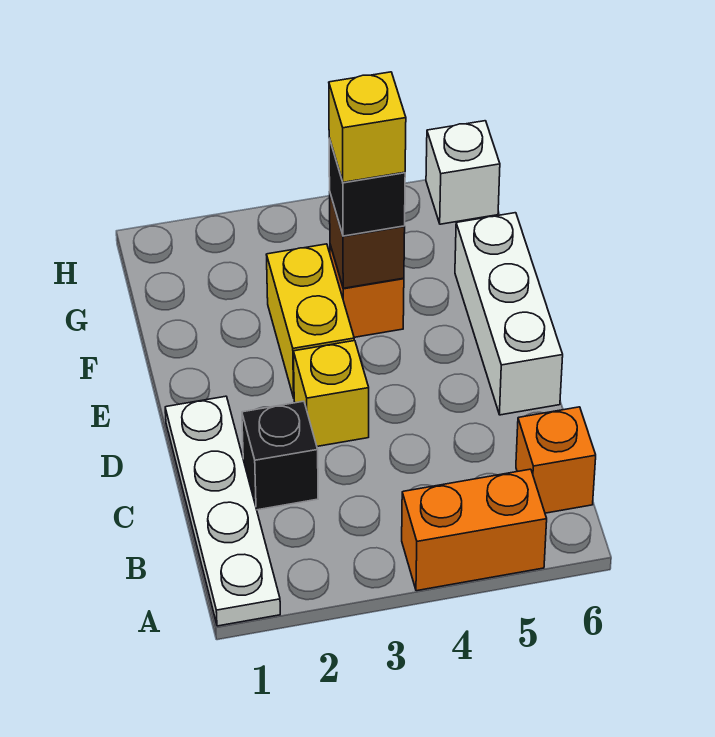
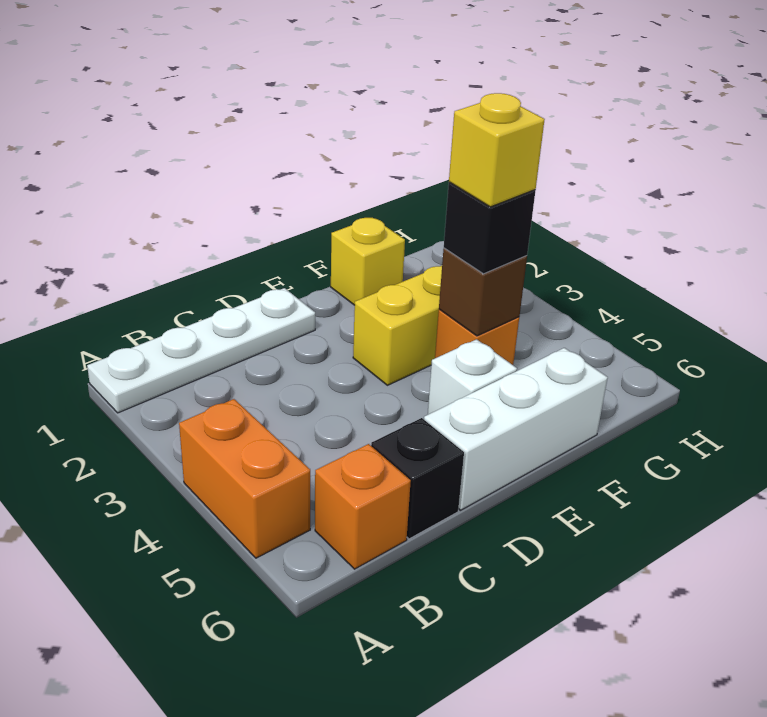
black brick C2 level 1 -> black brick C6 level 1
yellow brick D3 level 1 -> yellow brick F1 level 1
white brick H6 level 1 -> white brick E5 level 1

